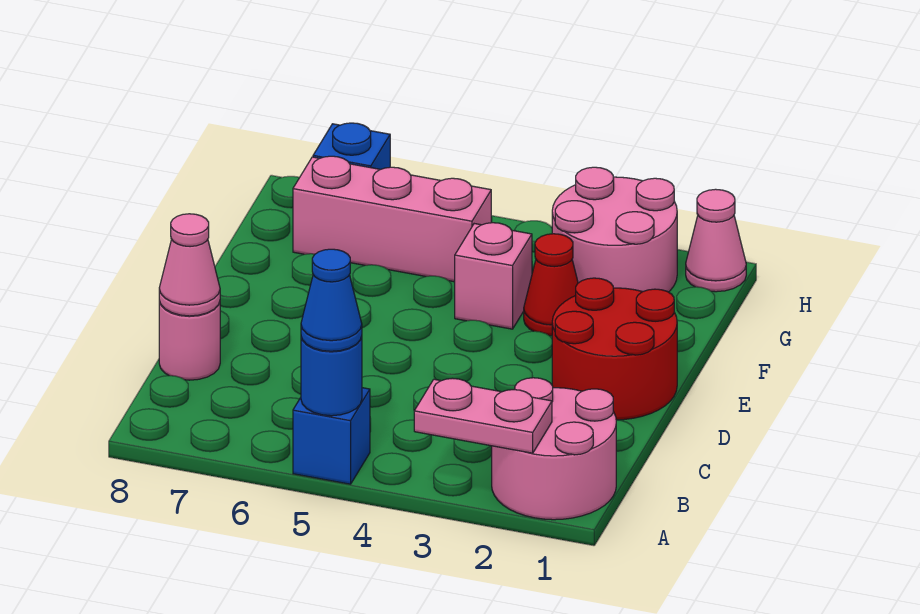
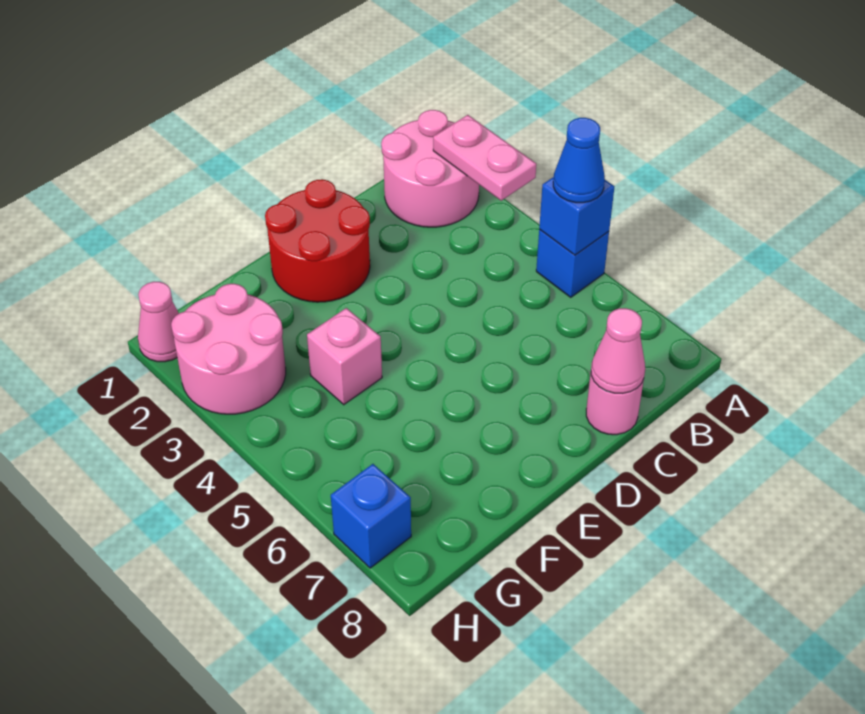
blue round brick A5 level 2 -> blue brick A5 level 2
red cone F3 level 1 -> none
pink brick G5:G7 level 1 -> none

